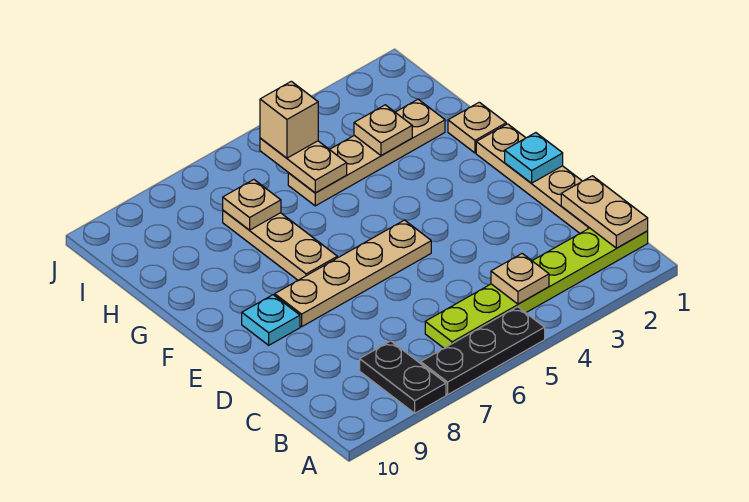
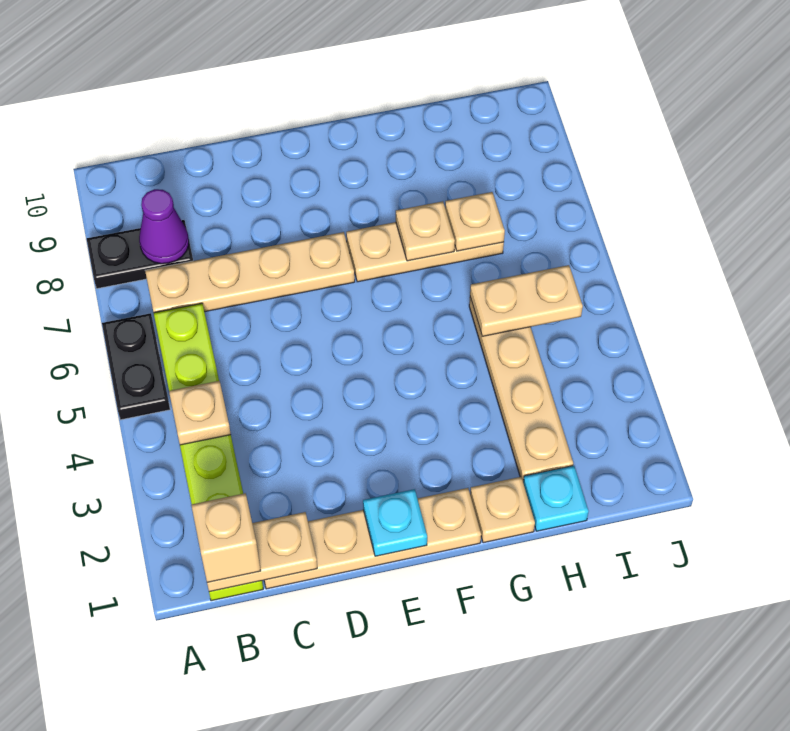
black plate A5:A7 level 1 -> black plate A5:A6 level 1
none -> purple cone B8 level 2
tan plate E5:E8 level 1 -> tan plate B7:E7 level 1
cyan plate E9 level 1 -> cyan plate H1 level 1
tan plate H3 level 2 -> tan plate G7 level 2
tan brick I5 level 3 -> tan brick B1 level 3

